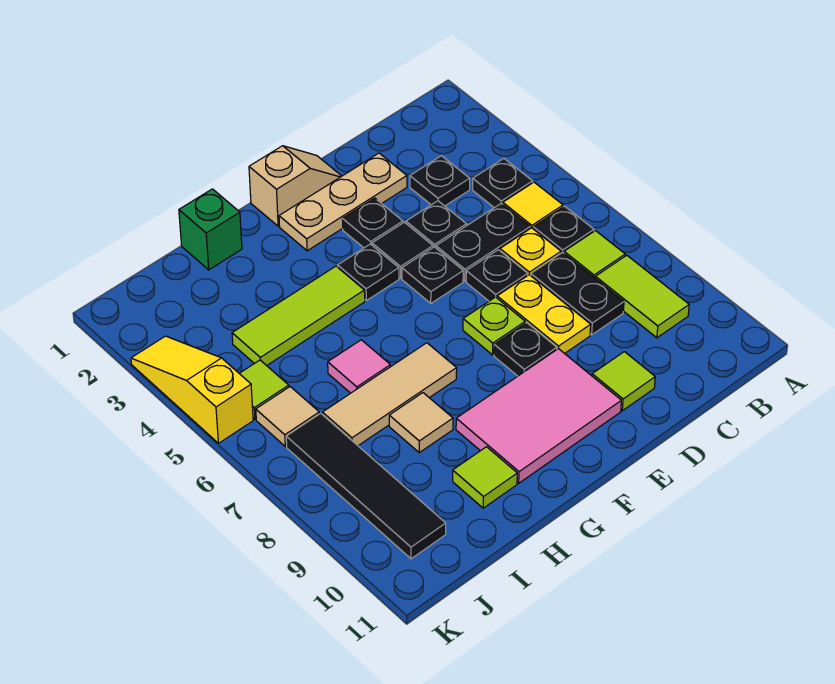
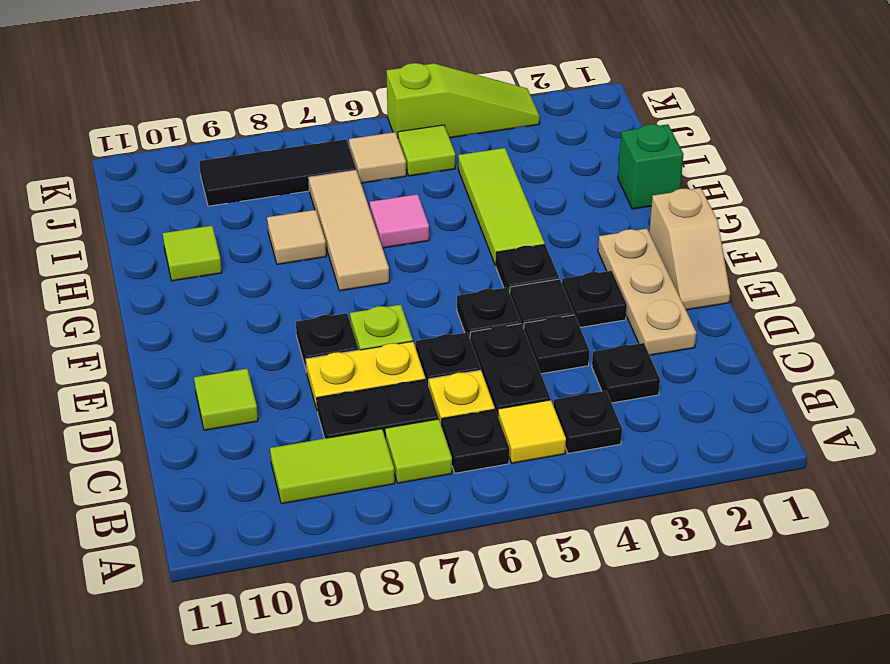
pink tile E9:G10 level 1 -> none
black tile J7:J10 level 1 -> black tile J7:J9 level 1
yellow slope K3:K5 level 1 top 5 -> lime slope K3:K5 level 1 top 5

